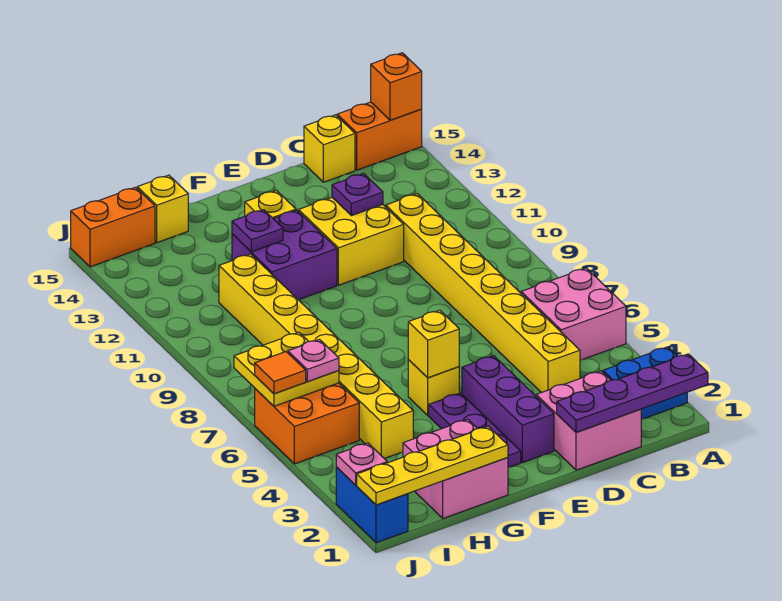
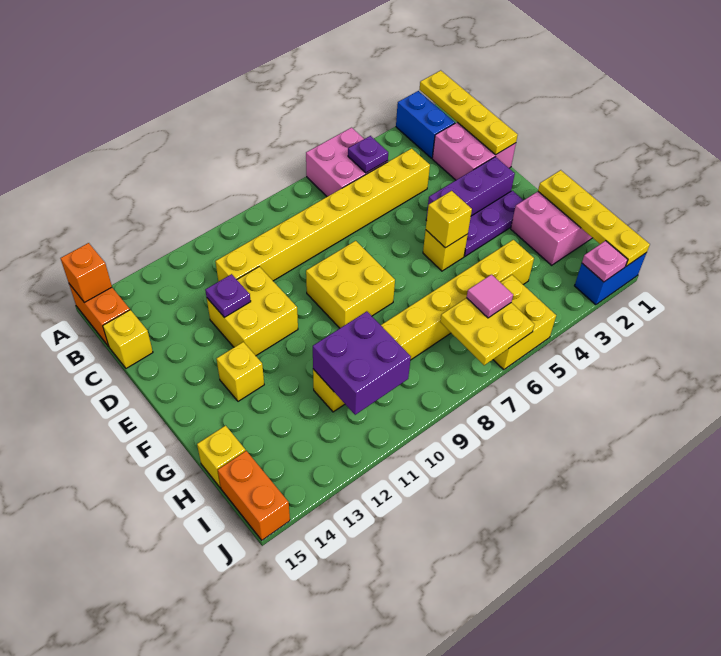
purple plate A1:D1 level 2 -> yellow plate A1:D1 level 2
none -> yellow brick E8:F9 level 1
purple brick F11:G12 level 1 -> purple brick H10:I11 level 2
purple plate G12 level 2 -> purple plate B5 level 2
orange brick I5:J6 level 1 -> yellow brick I5:J6 level 1
pink plate I6 level 3 -> pink tile I6 level 3
orange tile J6 level 3 -> none

